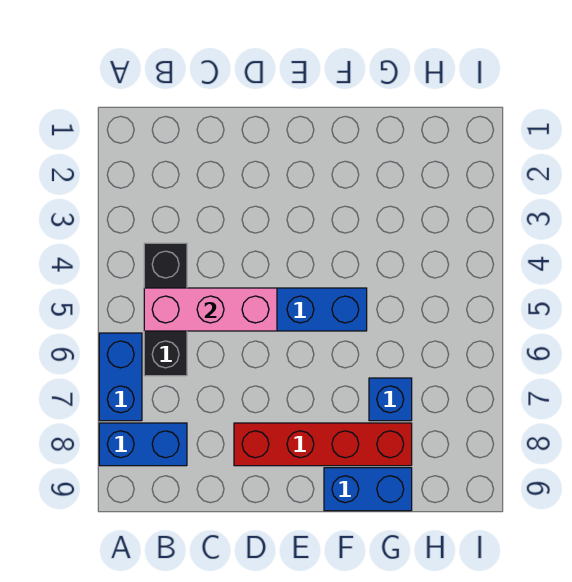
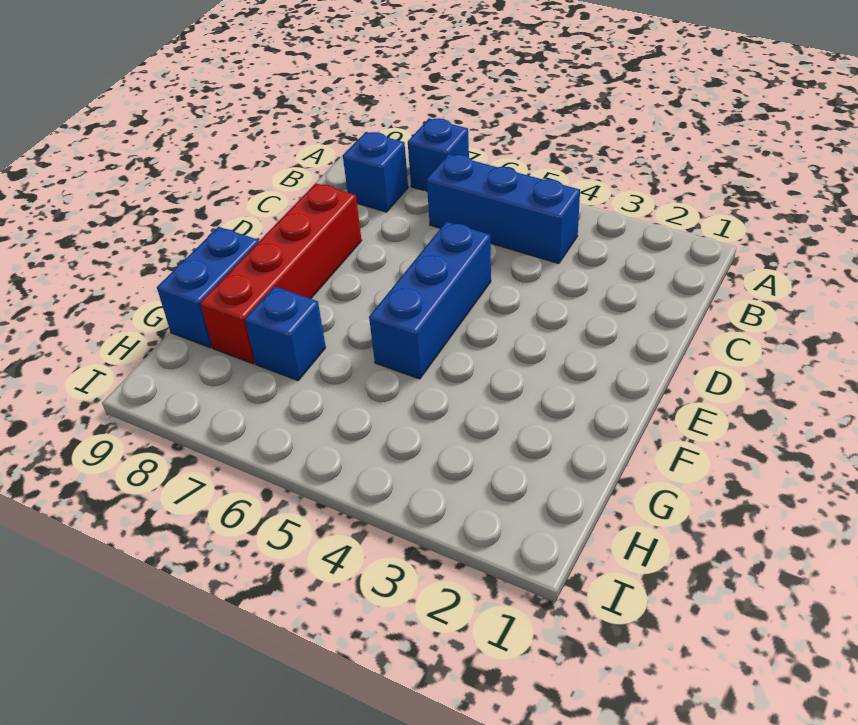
blue brick A6:A7 level 1 -> blue brick A7 level 1
blue brick A8:B8 level 1 -> blue brick B8 level 1
black brick B4:B6 level 1 -> blue brick B4:B6 level 1
pink brick B5:D5 level 2 -> none

